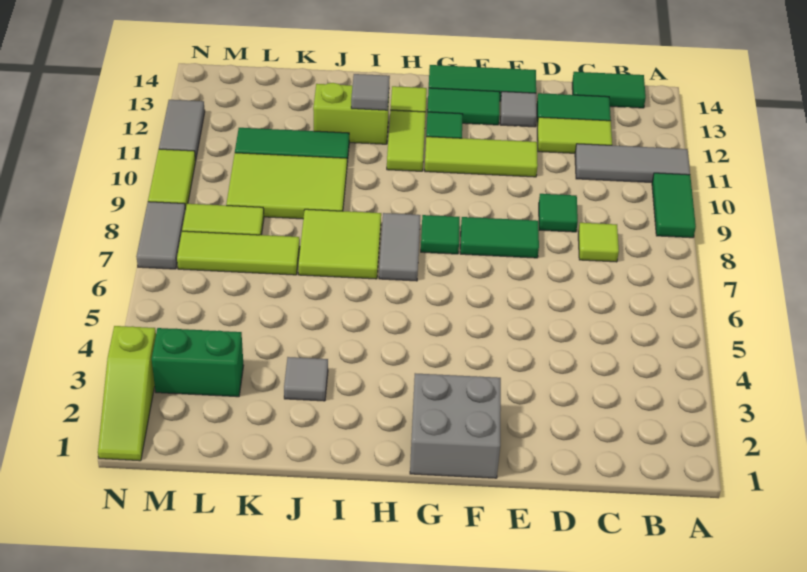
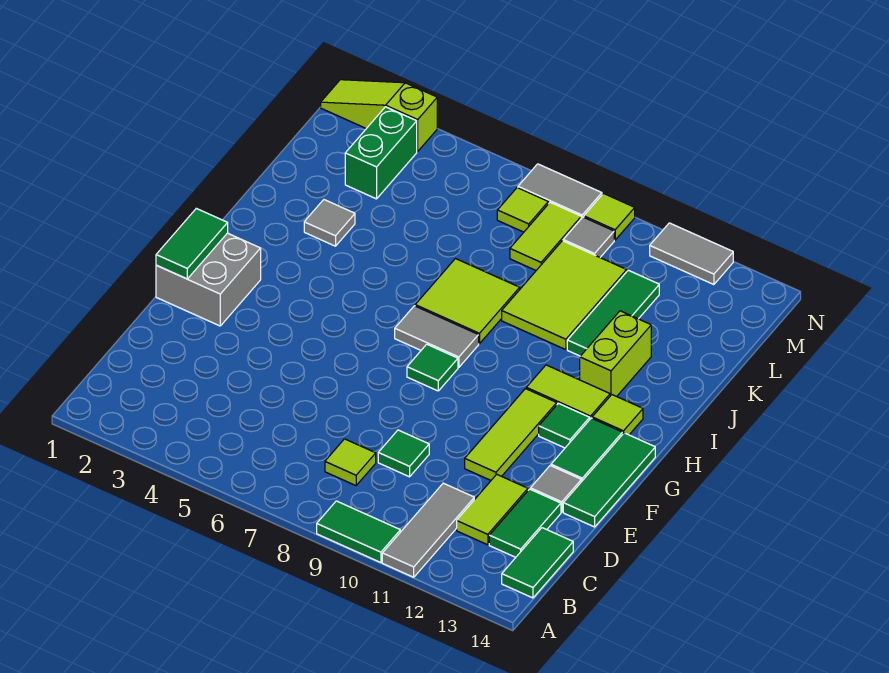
green tile E8:F8 level 1 -> green tile F1:G1 level 2
grey tile I12 level 2 -> grey tile M9 level 1
lime tile K7:M7 level 1 -> lime tile M7 level 1
lime tile N9:N10 level 1 -> lime tile N9 level 1

